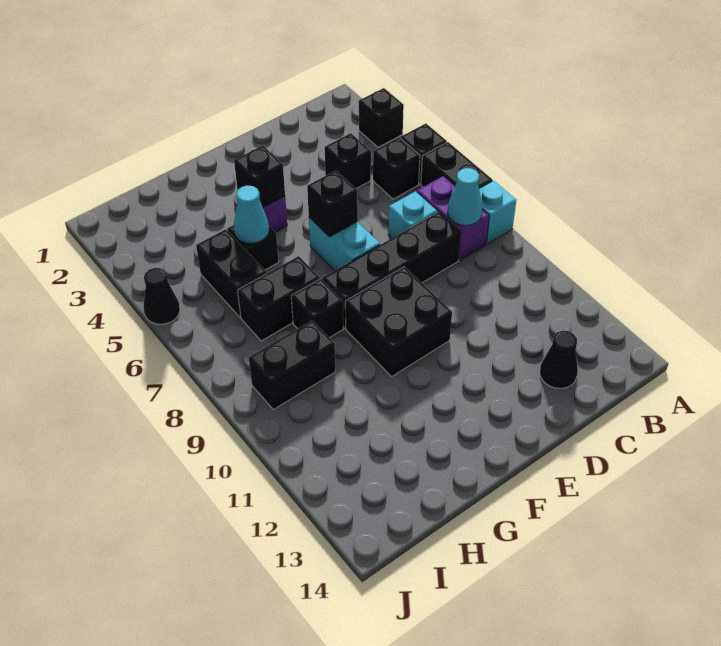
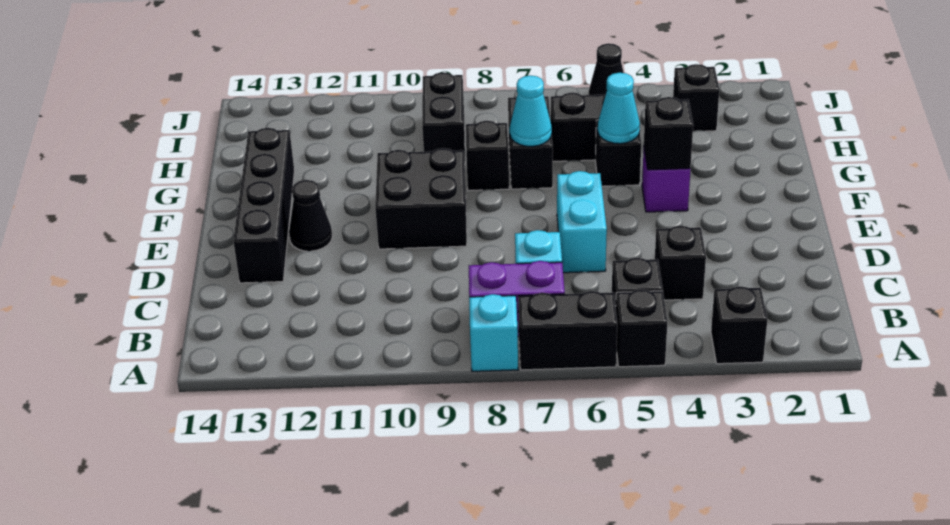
cyan cone B8 level 2 -> cyan cone G7 level 2
black brick C8:F8 level 1 -> black brick D13:G13 level 1
black cone C13 level 1 -> black cone E12 level 1
cyan brick E6:E7 level 1 -> cyan brick D6:E6 level 1
black brick E6 level 2 -> black brick I3 level 1

